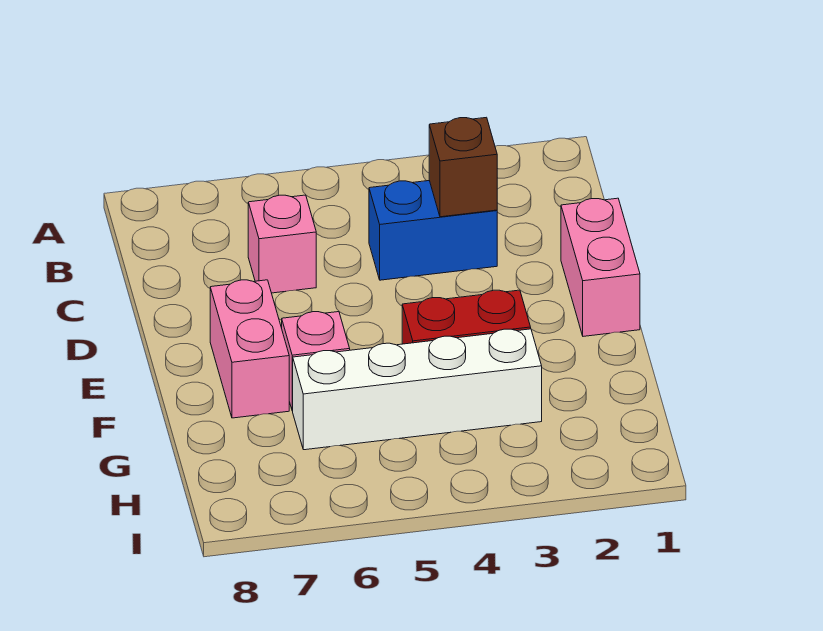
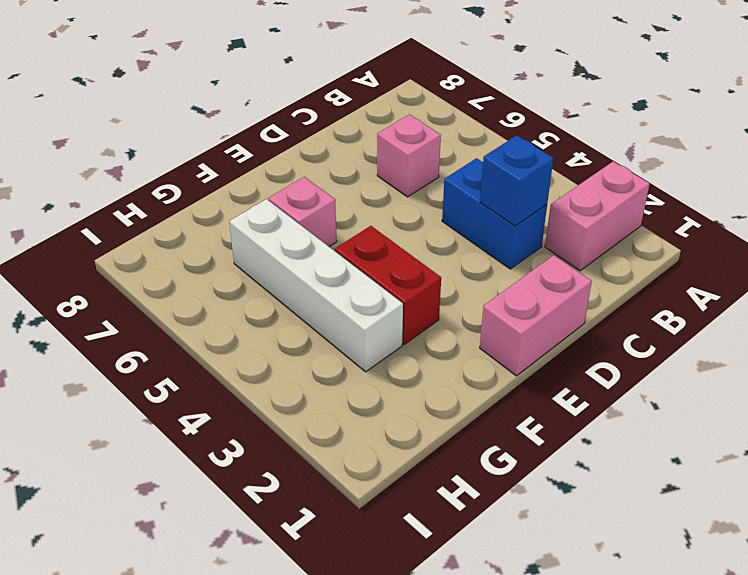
brown brick C3 level 2 -> blue brick C3 level 2
pink brick E7:F7 level 1 -> pink brick A2:B2 level 1

